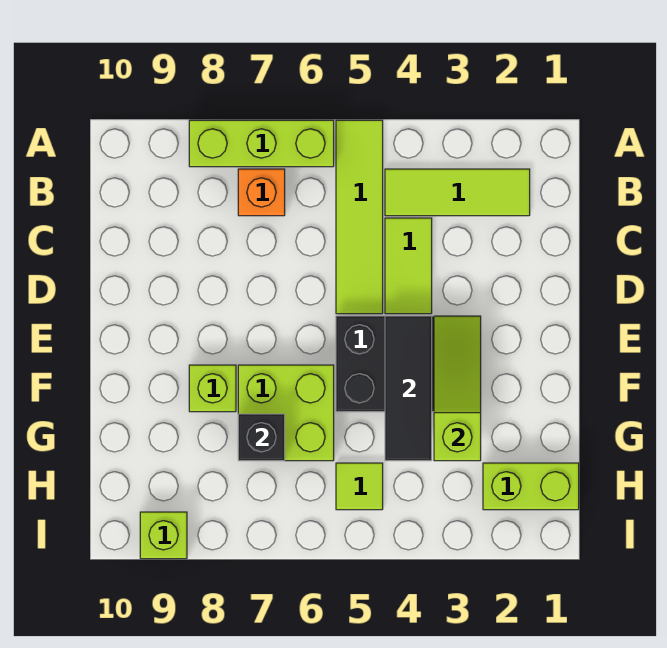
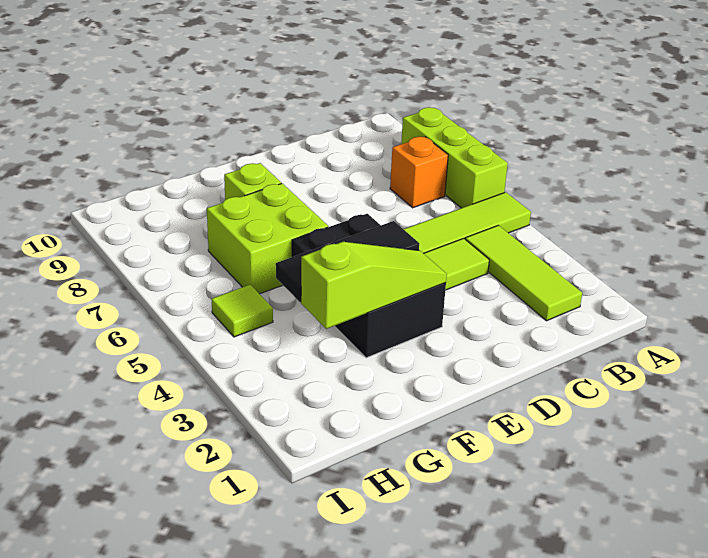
black brick G7 level 2 -> none
lime brick H1:H2 level 1 -> none
lime brick I9 level 1 -> none

